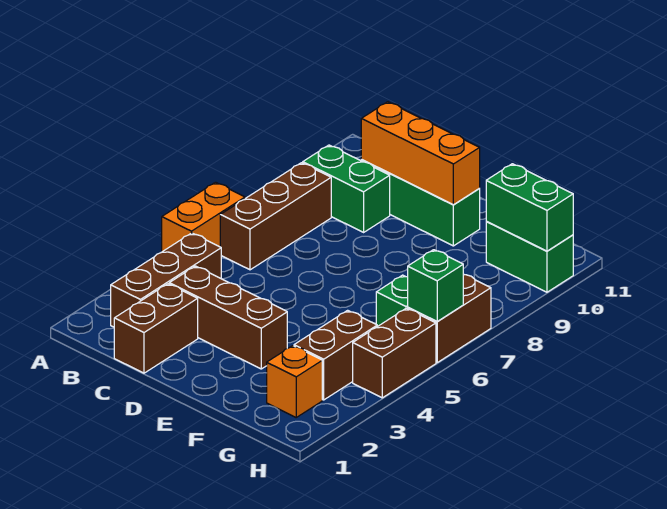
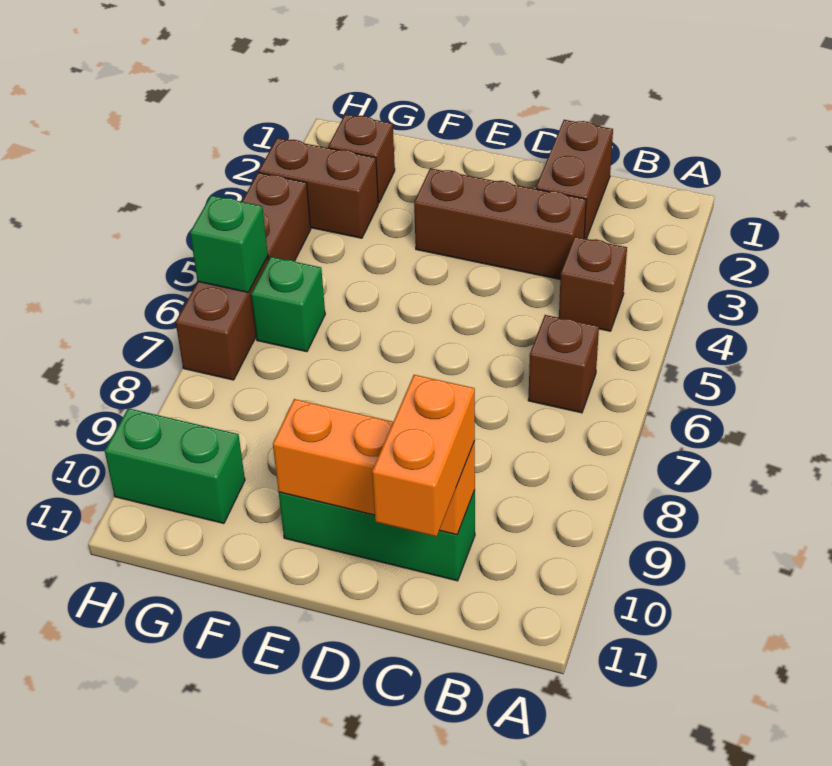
orange brick A5:A6 level 1 -> orange brick C10:C11 level 3
brown brick B2:B4 level 1 -> brown brick B4 level 1
brown brick B6:B8 level 1 -> brown brick B6 level 1
green brick B9:C9 level 1 -> none
orange brick G2 level 1 -> brown brick G2 level 1
brown brick G3:G4 level 1 -> brown brick G3:H3 level 1
green brick G10:H10 level 2 -> none

